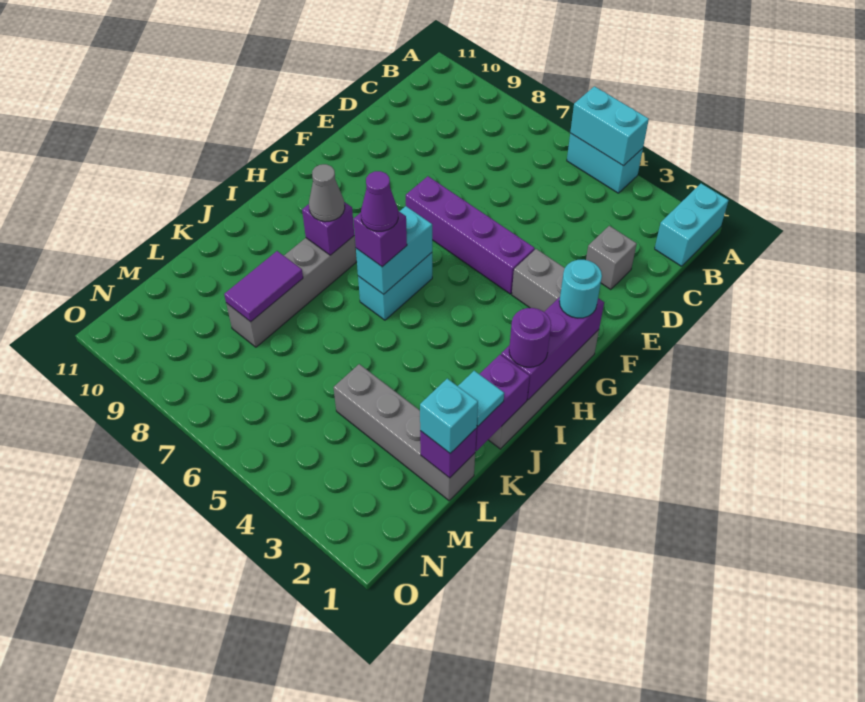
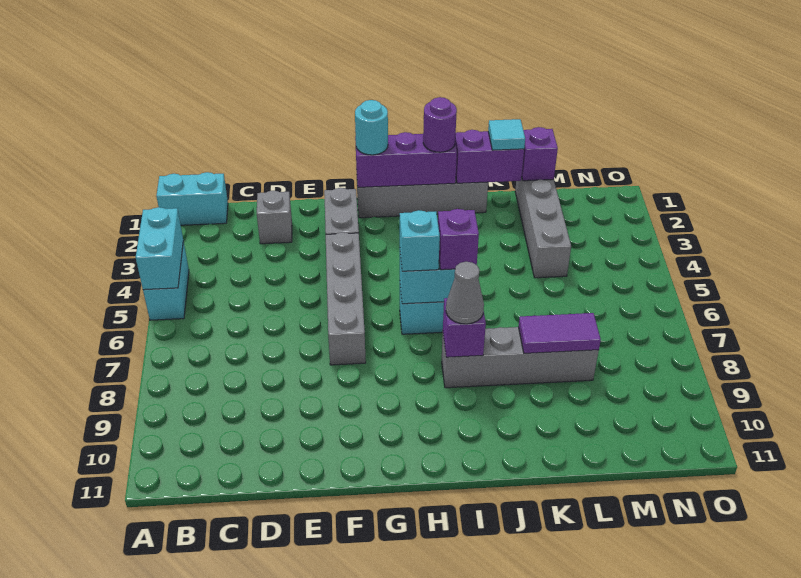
purple brick F4:F7 level 1 -> grey brick F4:F7 level 1
purple cone I6 level 4 -> none
cyan brick L1 level 3 -> cyan brick H6 level 3

